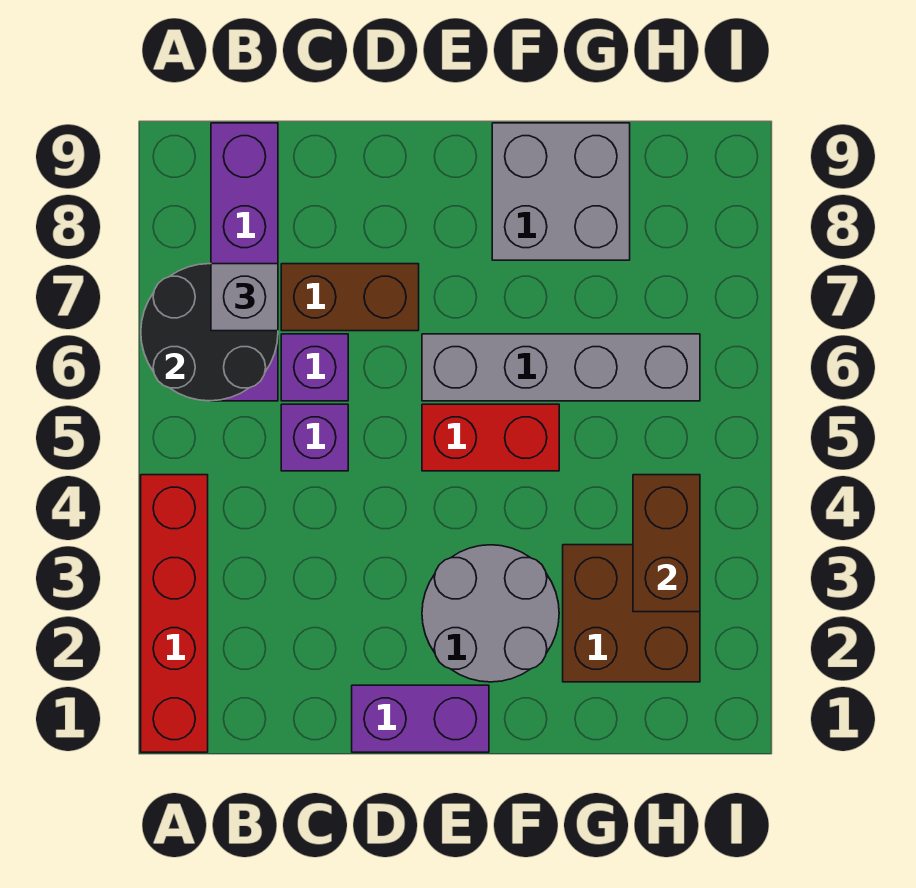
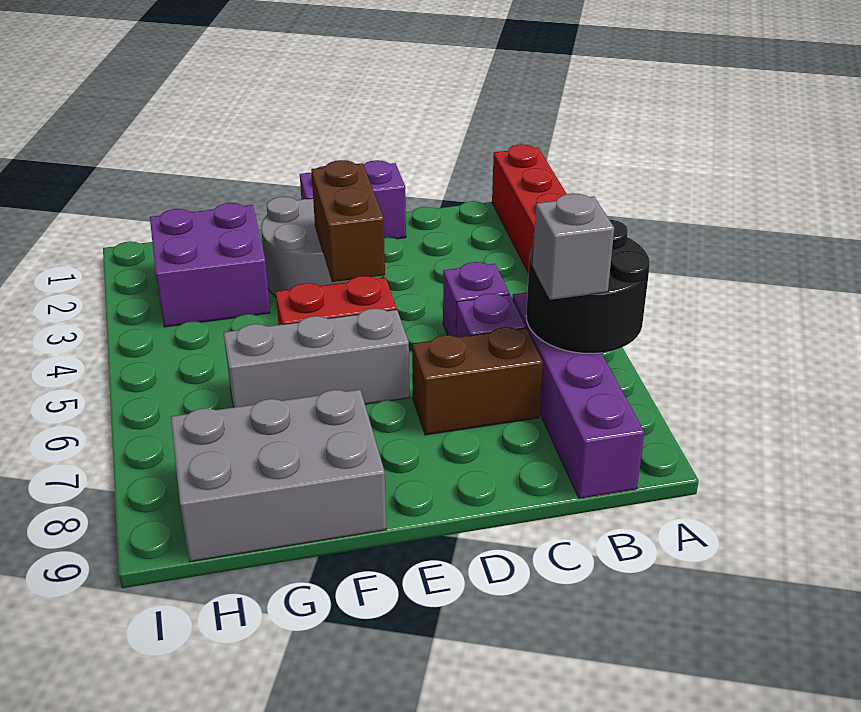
grey brick E6:H6 level 1 -> grey brick E6:G6 level 1
grey brick F8:G9 level 1 -> grey brick F8:H9 level 1
brown brick G2:H3 level 1 -> purple brick G2:H3 level 1
brown brick H3:H4 level 2 -> brown brick E3:E4 level 2

